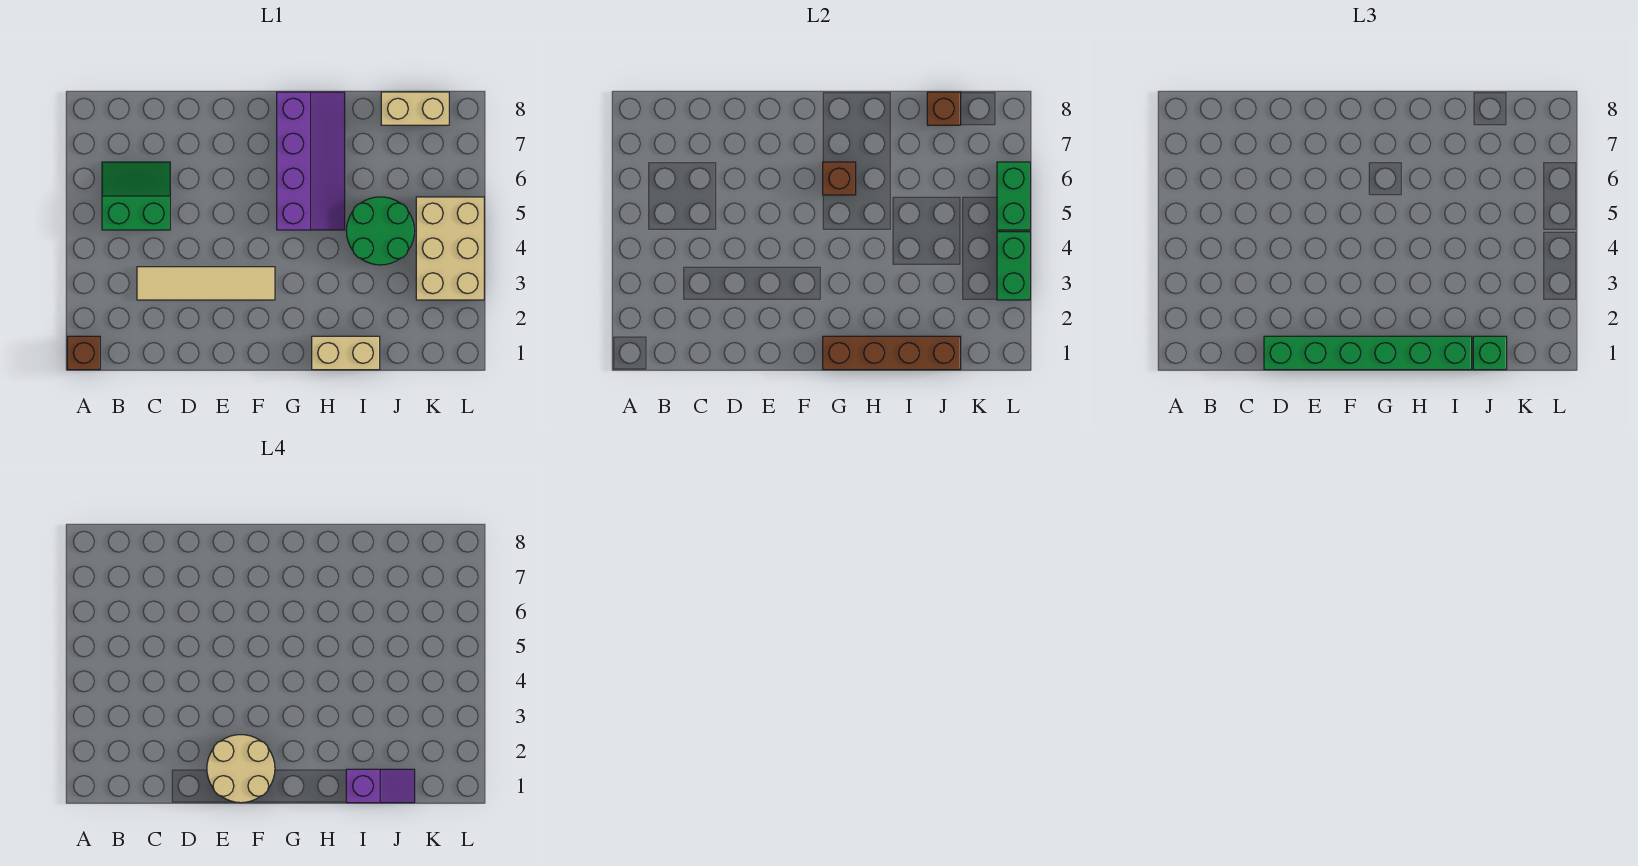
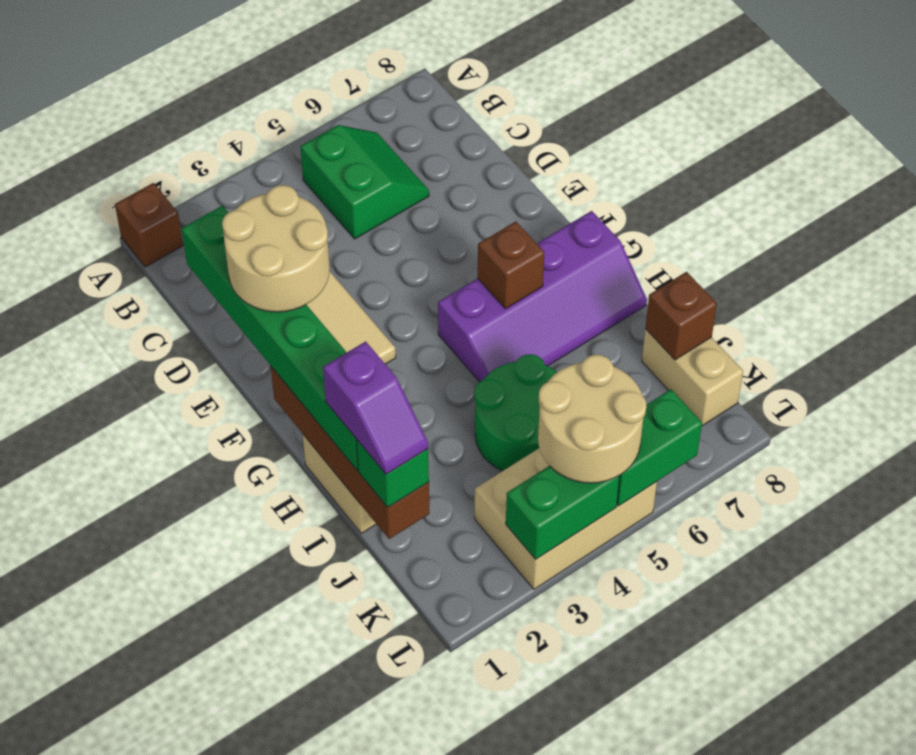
none -> tan round brick K4:L5 level 3

